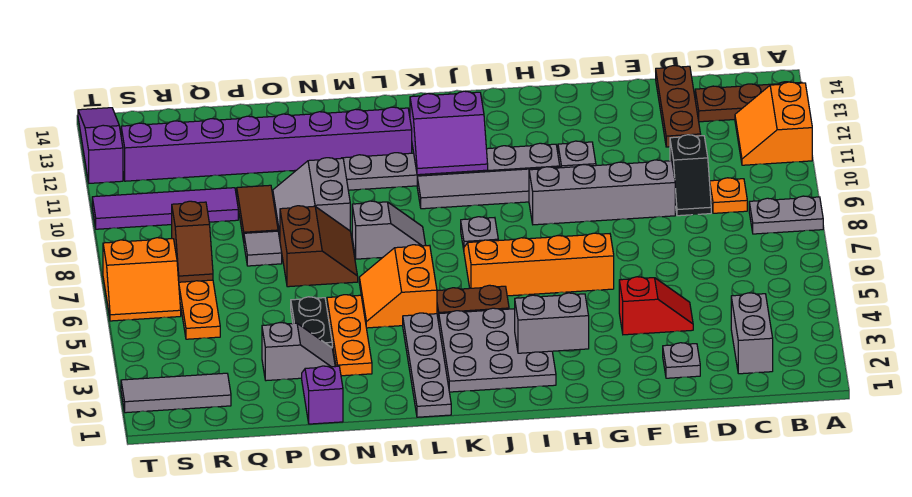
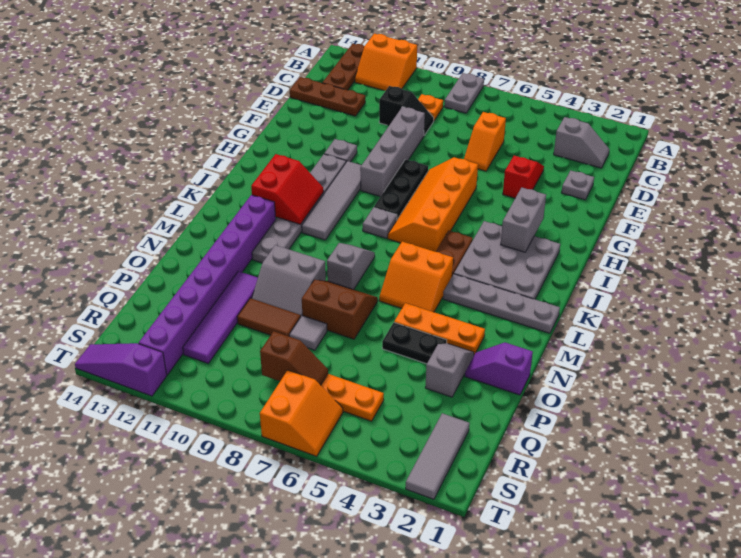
grey brick C2:C3 level 1 -> grey slope C2:C3 level 1 top 3
none -> orange slope D6:E6 level 1 top D
none -> black plate G8:I8 level 1
purple slope J11:K12 level 2 top 12 -> red slope J11:K12 level 2 top 12
purple tile Q10:T10 level 1 -> purple tile O11:R11 level 1

